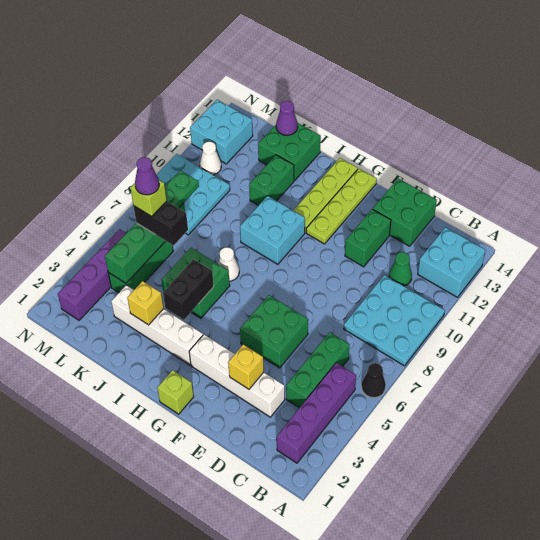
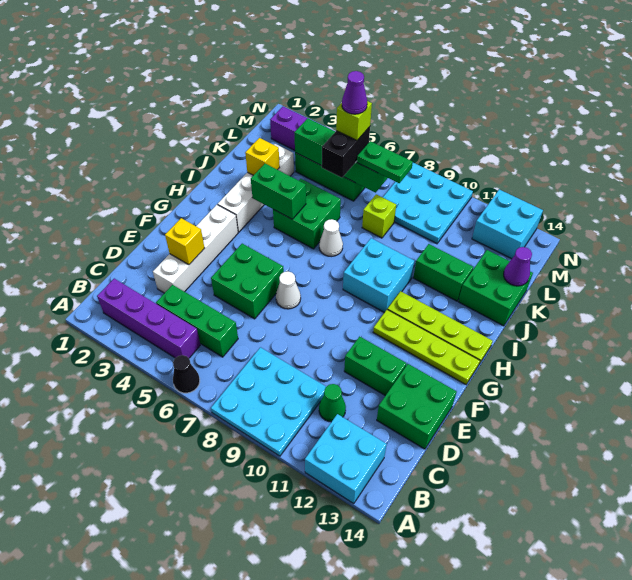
lime brick G1 level 1 -> lime brick K8 level 1
black brick I4:I5 level 2 -> green brick I4:I5 level 2
white cone M11 level 1 -> white cone F7 level 1

